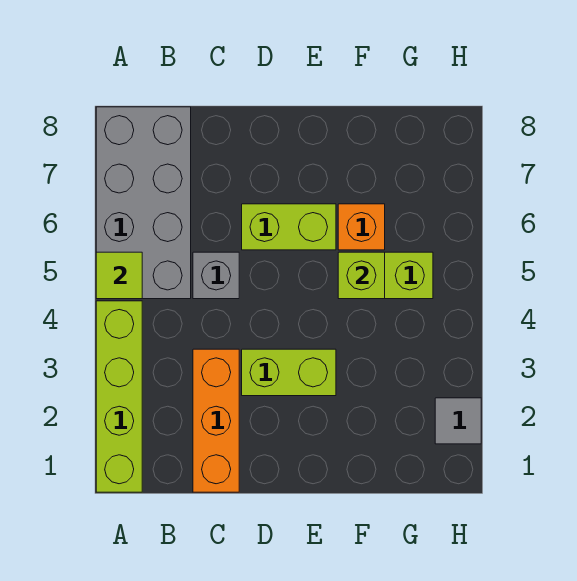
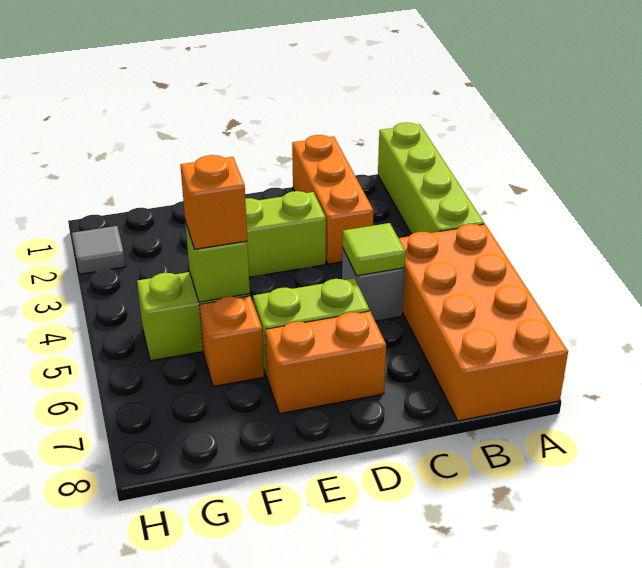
grey brick A5:B8 level 1 -> orange brick A5:B8 level 1
lime tile A5 level 2 -> lime tile C5 level 2
none -> orange brick D7:E7 level 1
none -> orange brick F5 level 3

